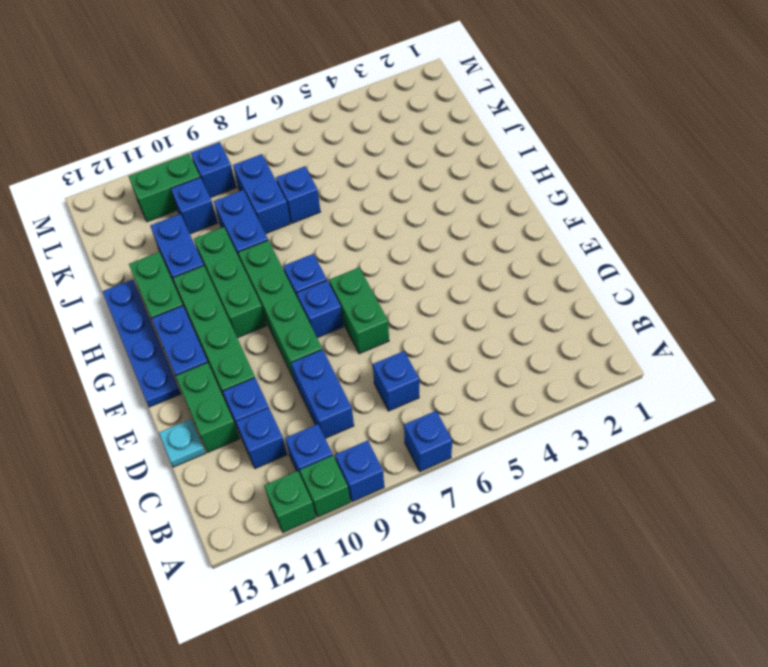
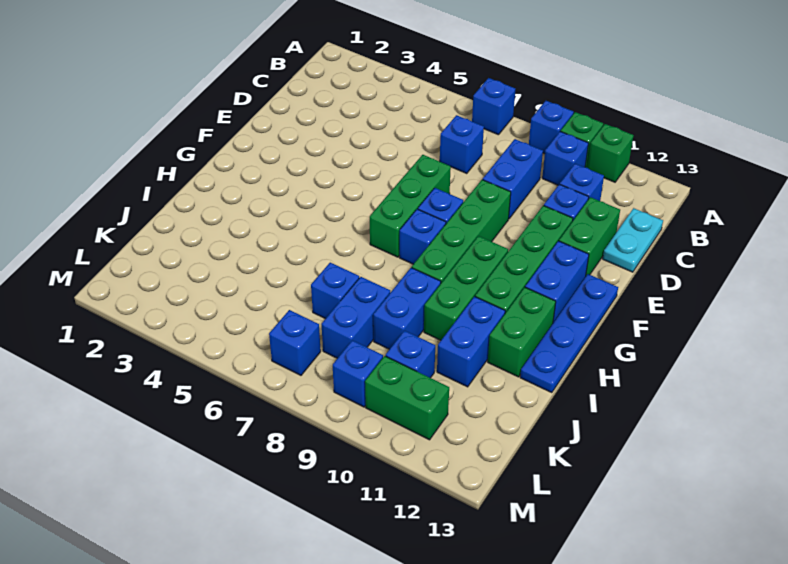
cyan plate D13 level 1 -> cyan plate C13:D13 level 1
green brick E7:F7 level 1 -> green brick E7:G7 level 1
none -> blue brick L7 level 1

